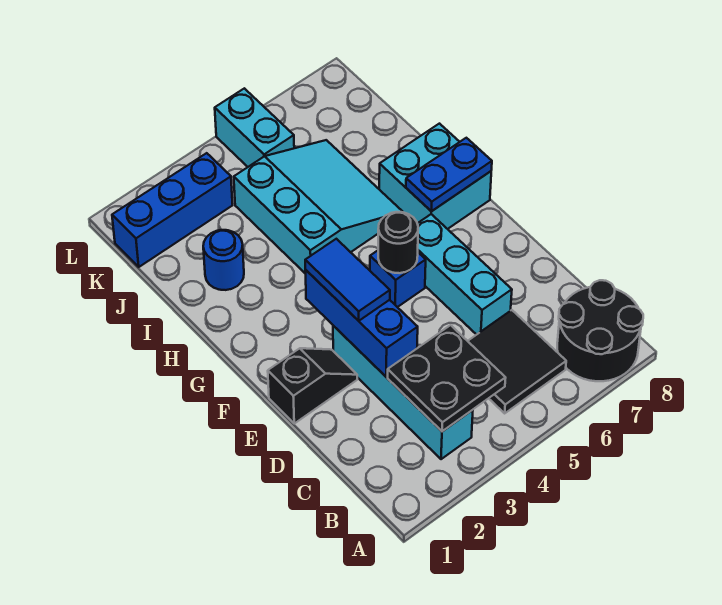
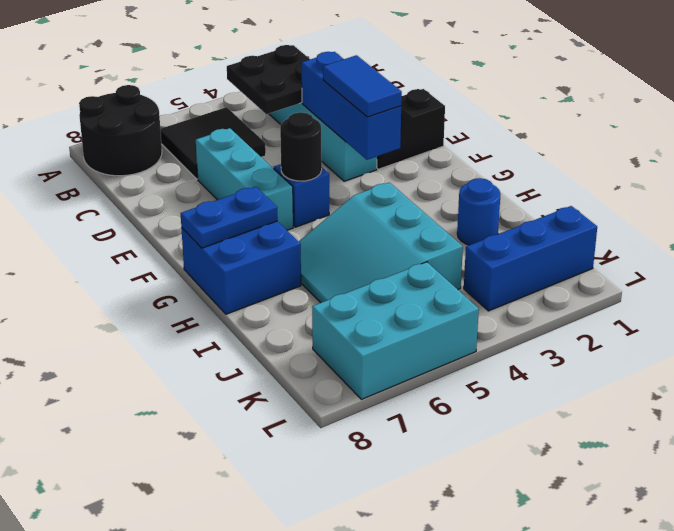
cyan brick G7:H8 level 1 -> blue brick G7:H8 level 1
cyan brick K5:L5 level 1 -> cyan brick K5:L7 level 1

